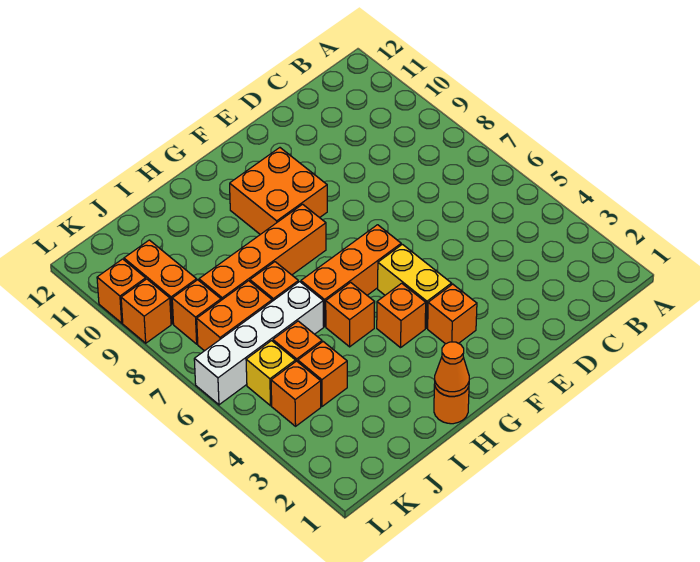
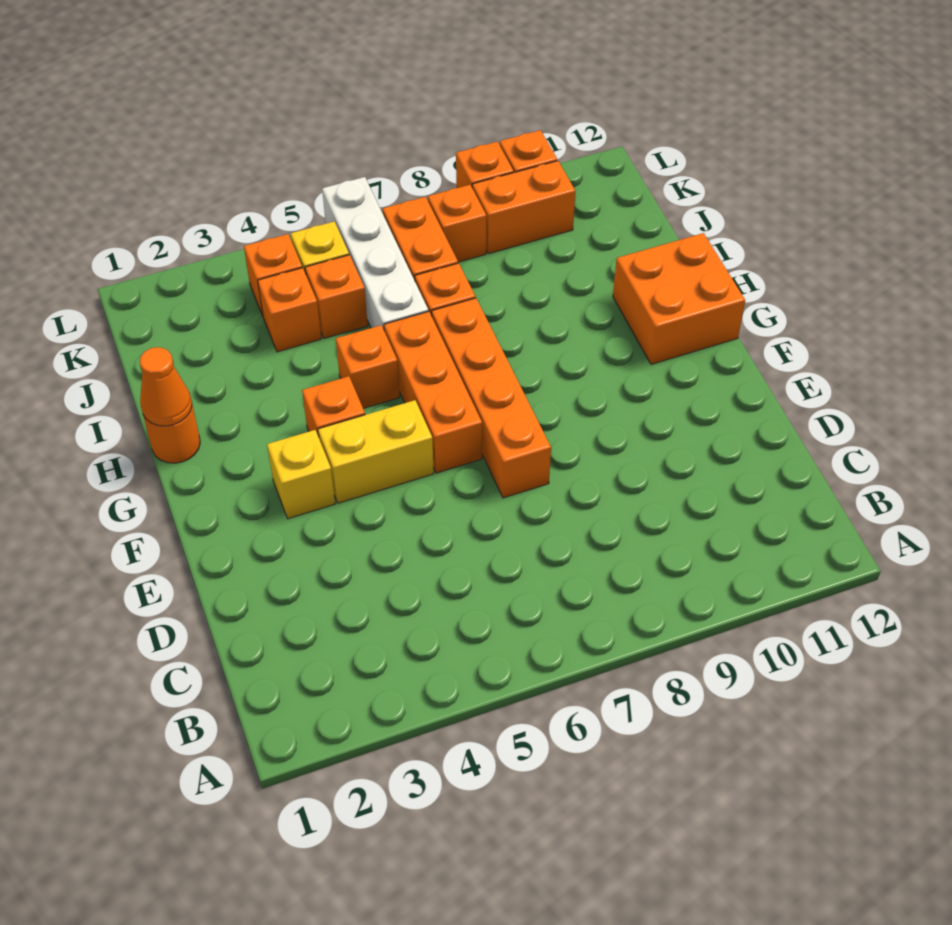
orange brick F3 level 1 -> yellow brick F3 level 1
orange brick F9:G10 level 1 -> orange brick G11:H12 level 1
orange brick G8:J8 level 1 -> orange brick E7:H7 level 1

